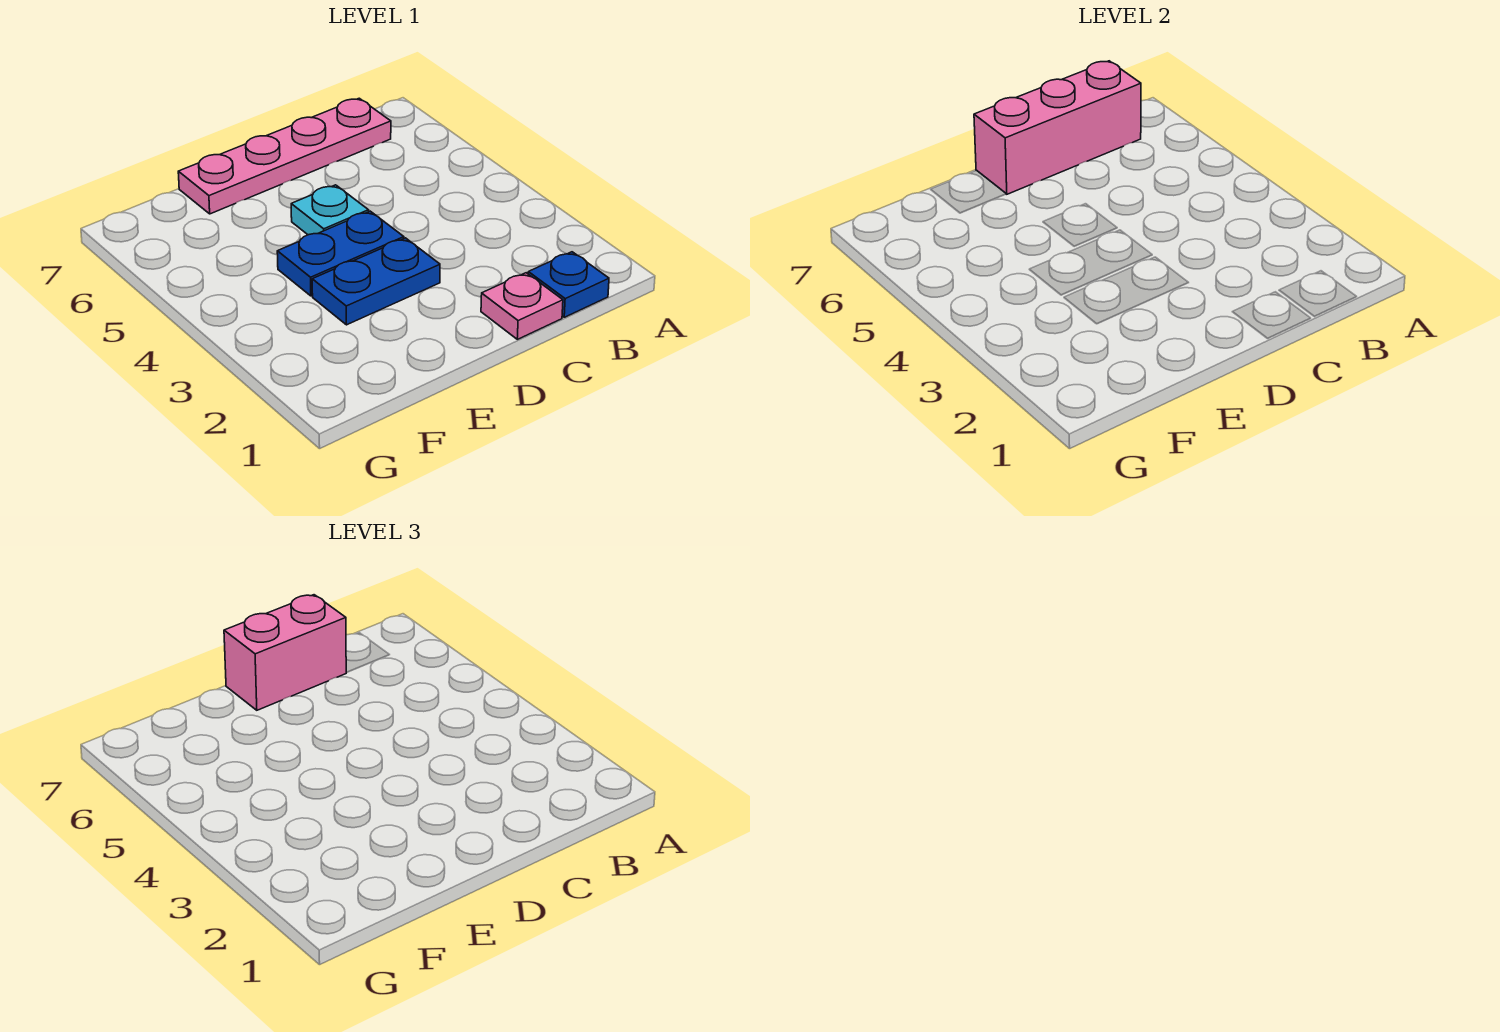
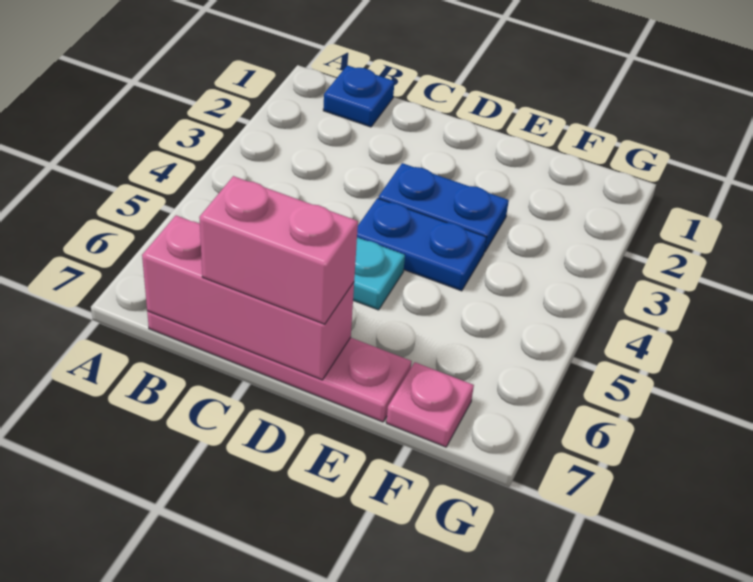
pink plate C1 level 1 -> pink plate F7 level 1

